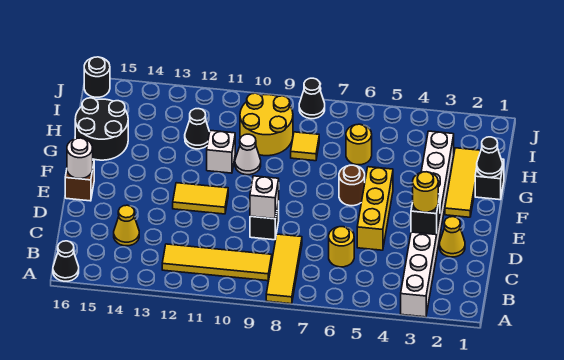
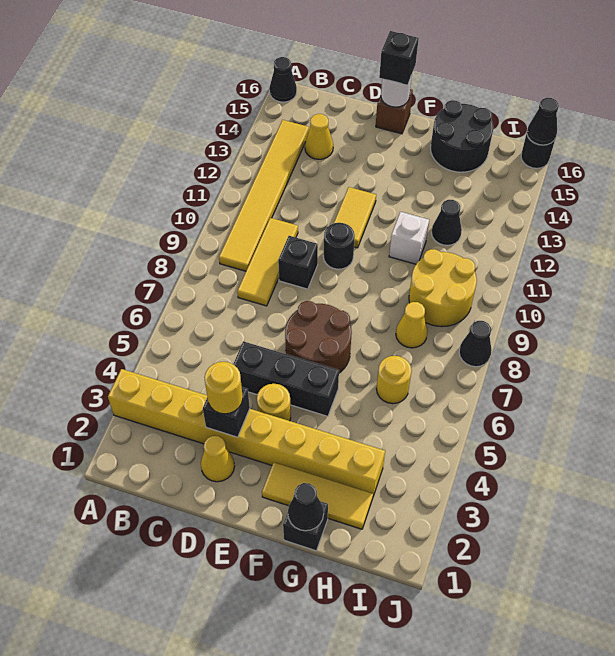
white brick A3:H3 level 1 -> yellow brick A3:H3 level 1
yellow tile A8:C8 level 1 -> yellow tile C8:C10 level 1
yellow tile B9:B12 level 1 -> yellow tile B9:B14 level 1
yellow round brick C6 level 1 -> yellow round brick E4 level 1
yellow brick D5:F5 level 1 -> black brick D5:F5 level 1
white brick D9 level 2 -> none
none -> black round brick E10 level 1
none -> black brick E16 level 3
brown round brick F6 level 1 -> brown round brick E6:F7 level 1
white cone G10 level 1 -> none
yellow tile H8 level 1 -> yellow cone H8 level 1
none -> black cone J16 level 2

